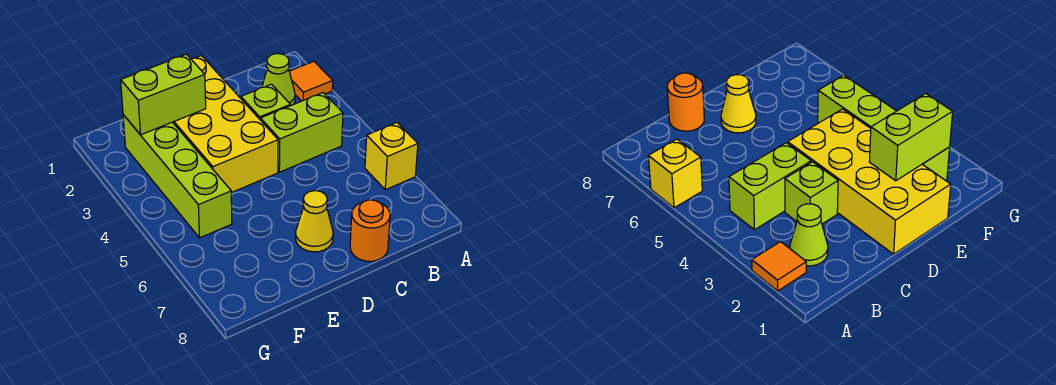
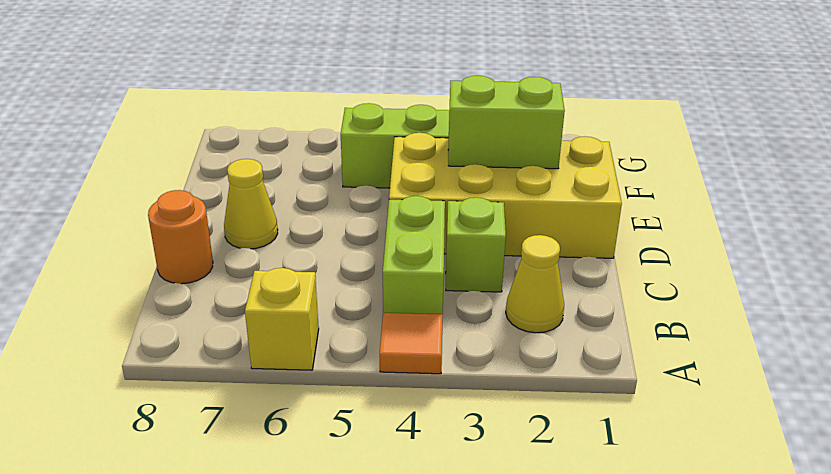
orange tile A2 level 1 -> orange tile A4 level 1
lime cone B2 level 1 -> yellow cone B2 level 1
lime brick E2:F2 level 2 -> lime brick E2:E3 level 2

